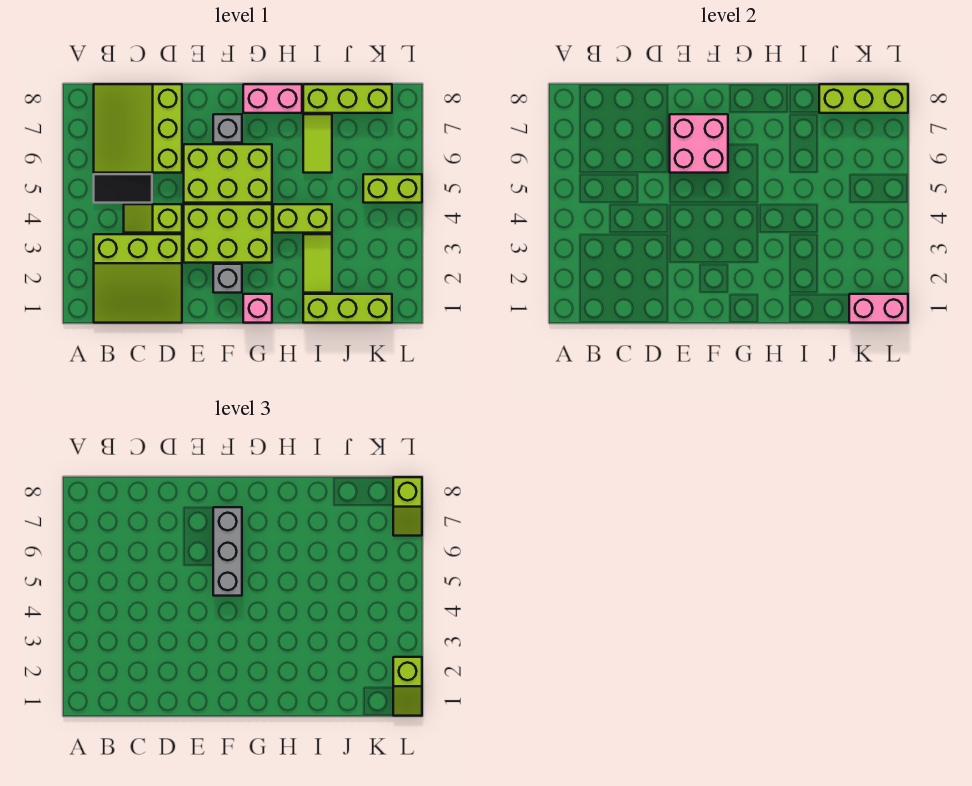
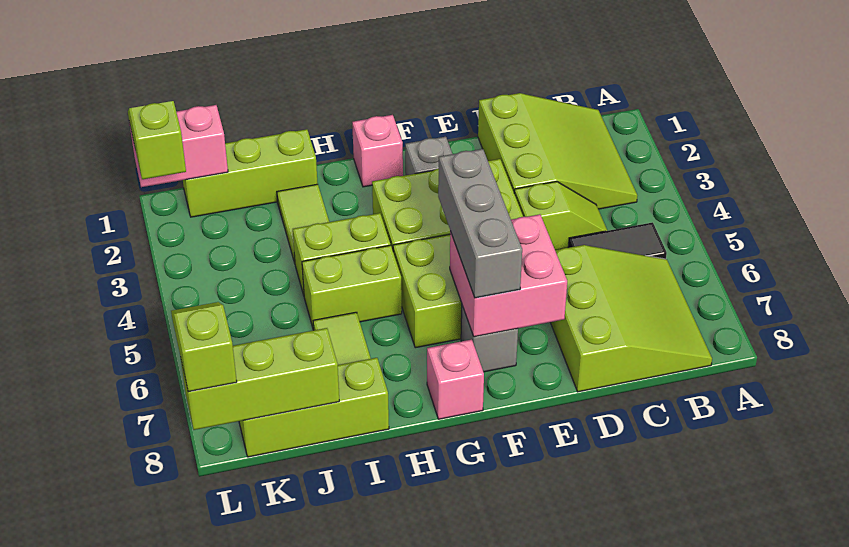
lime slope B1:D3 level 1 top 3 -> lime slope B1:D3 level 1 top D
pink brick G8:H8 level 1 -> pink brick G8 level 1
lime brick K5:L5 level 1 -> lime brick H5:I5 level 1

